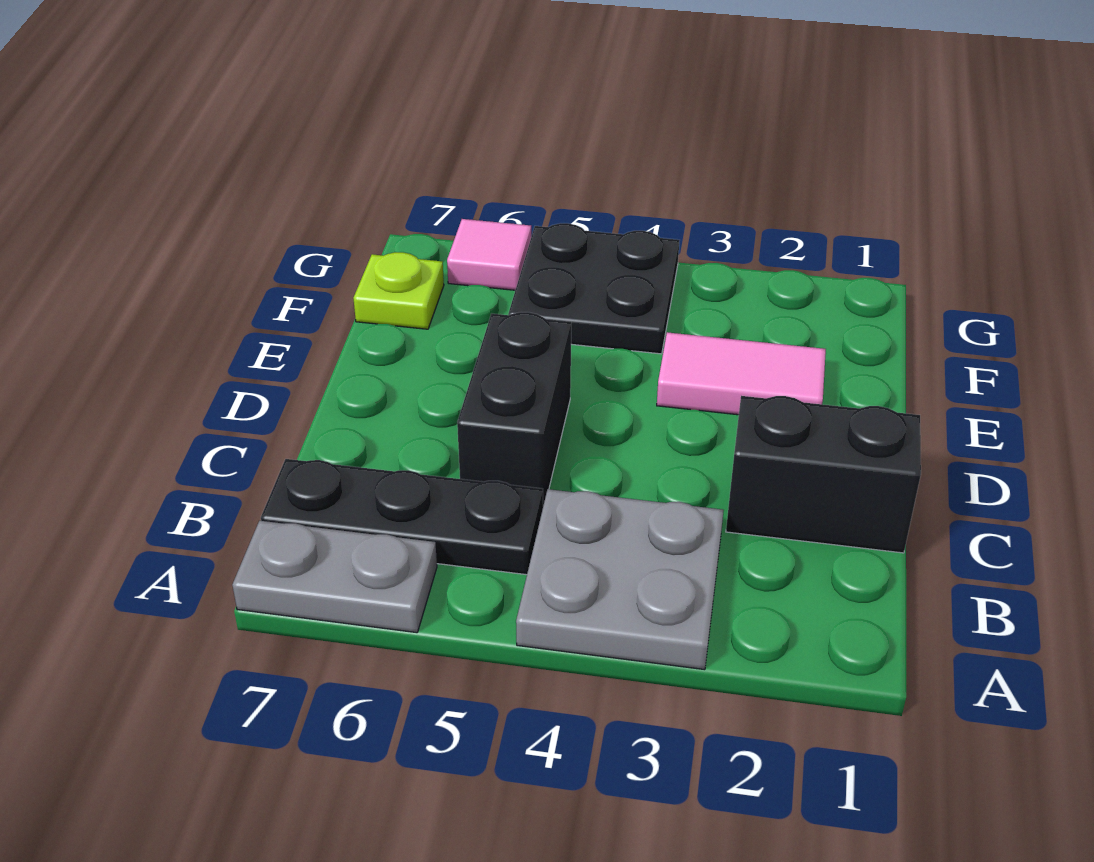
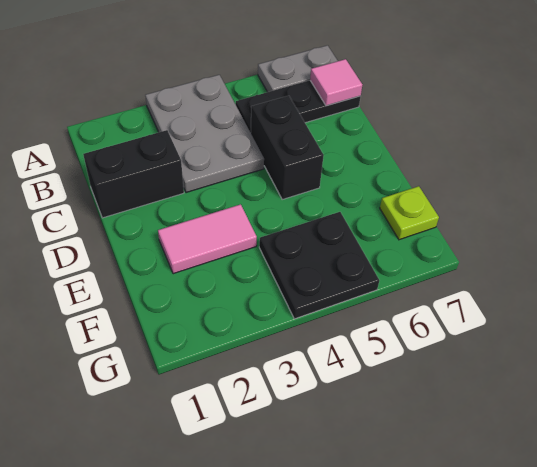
grey plate A3:B4 level 1 -> grey plate A3:C4 level 1
pink tile G6 level 1 -> pink tile B7 level 2

